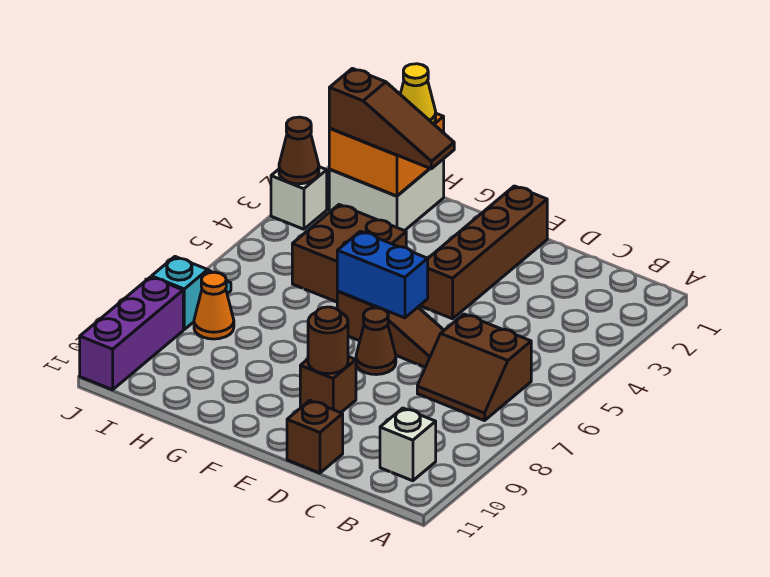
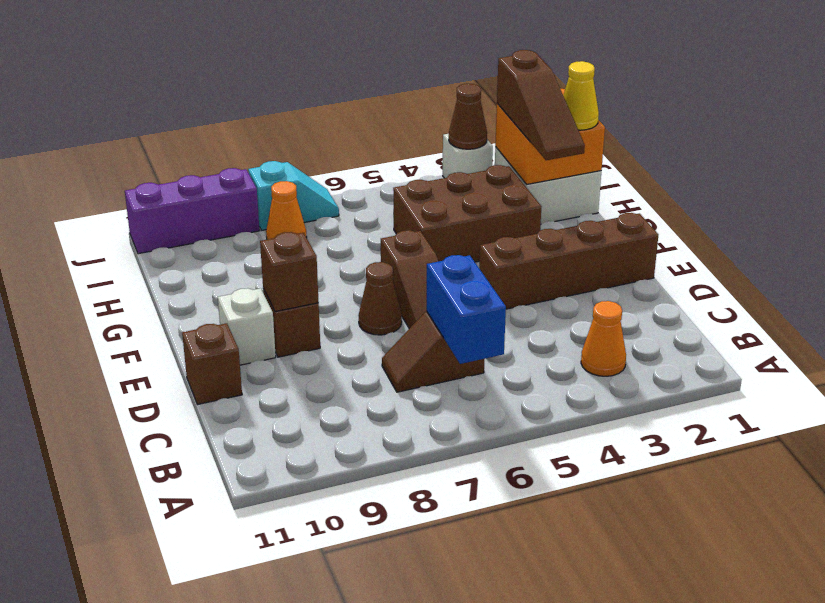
none -> orange cone B3 level 1
brown slope B6:C7 level 1 top 6 -> brown slope C6:C7 level 1 top 6
white brick B10 level 1 -> white brick E10 level 1
blue brick E6:F6 level 2 -> blue brick B6:C6 level 2
brown round brick E9 level 2 -> brown brick E9 level 2
brown brick G4:H5 level 1 -> brown brick G3:H5 level 1

